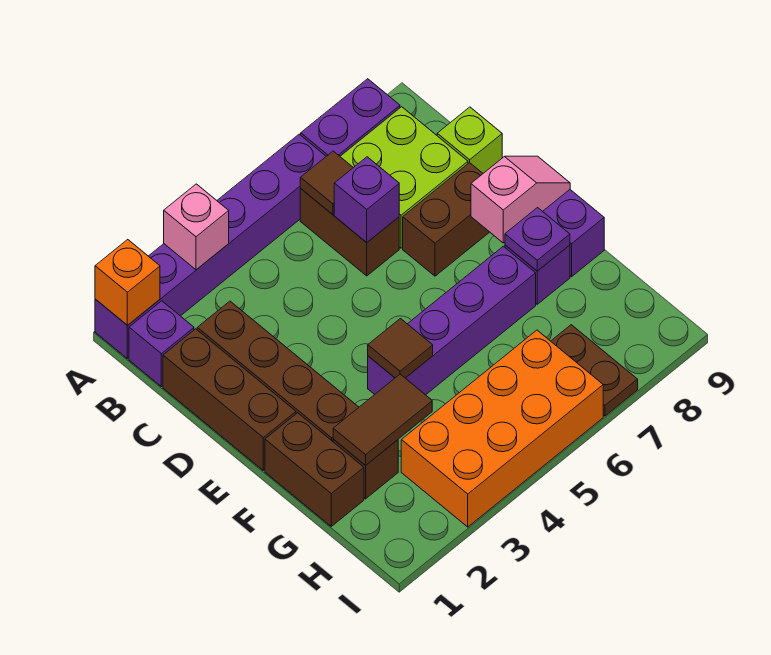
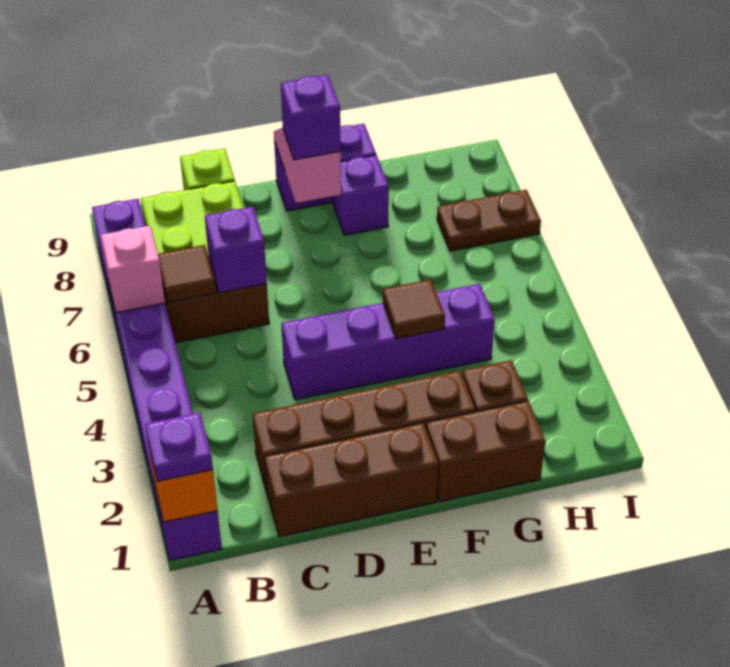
pink brick A3 level 2 -> pink brick A6 level 2
purple brick B1 level 1 -> purple brick E8 level 3
brown brick D7:D8 level 1 -> none
purple brick F4:F7 level 1 -> purple brick D4:G4 level 1
purple plate F8 level 2 -> purple plate A1 level 3
brown tile G2:G3 level 2 -> none
orange brick H3:I6 level 1 -> none

